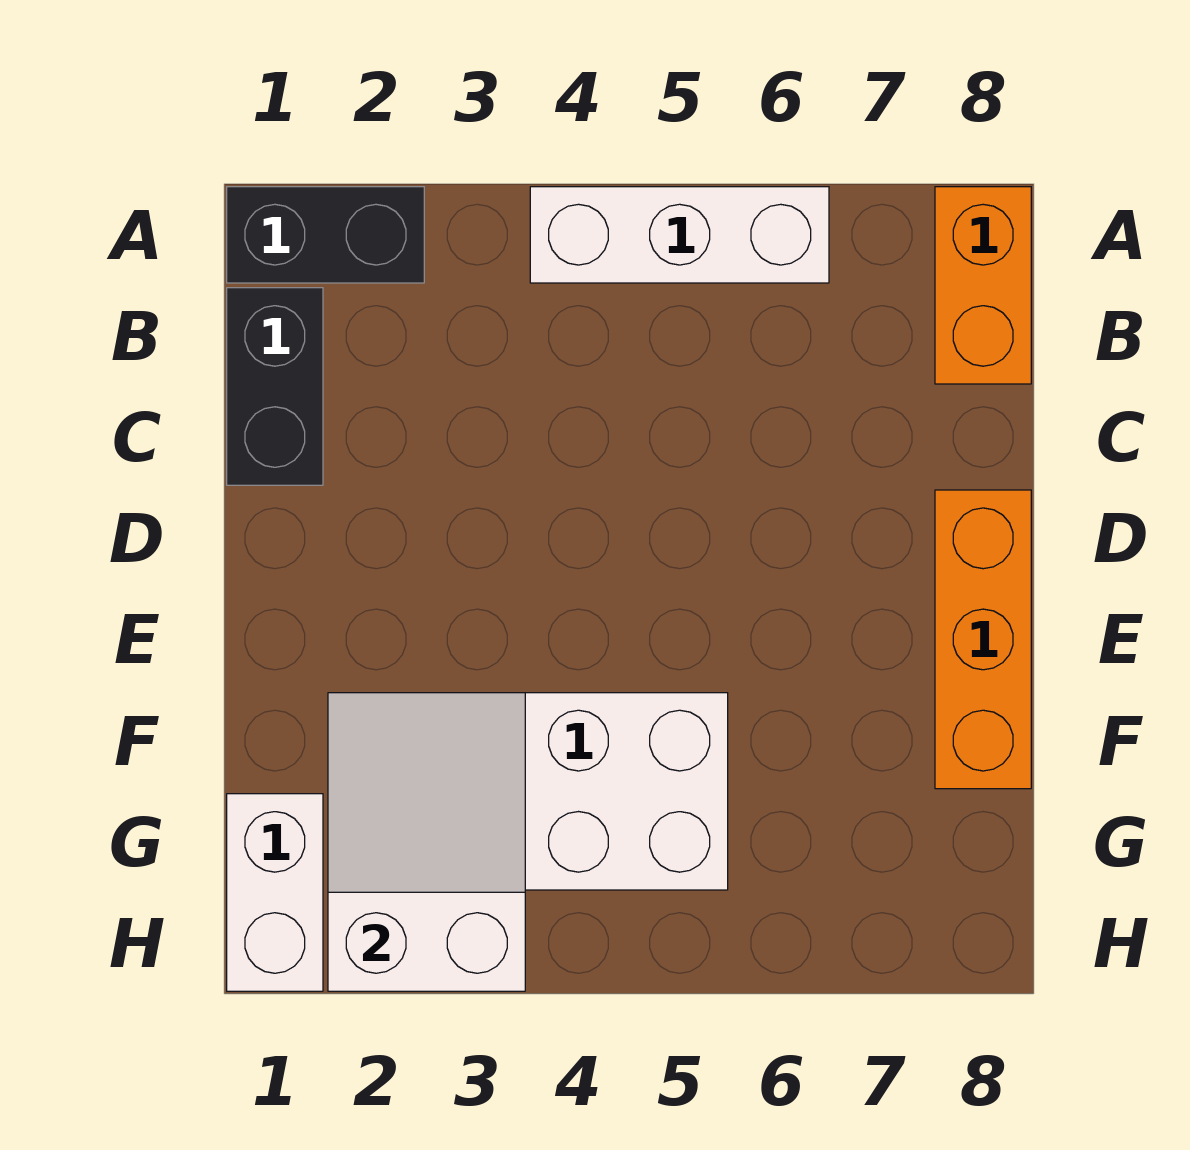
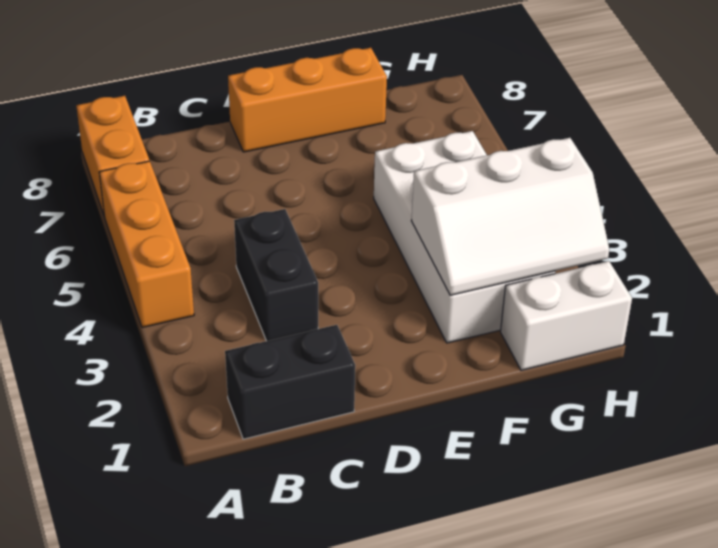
black brick A1:A2 level 1 -> black brick C3:C4 level 1
white brick A4:A6 level 1 -> orange brick A4:A6 level 1
orange brick A8:B8 level 1 -> orange brick A7:A8 level 1
white slope F2:H3 level 2 top H -> white slope F2:H3 level 2 top 3

